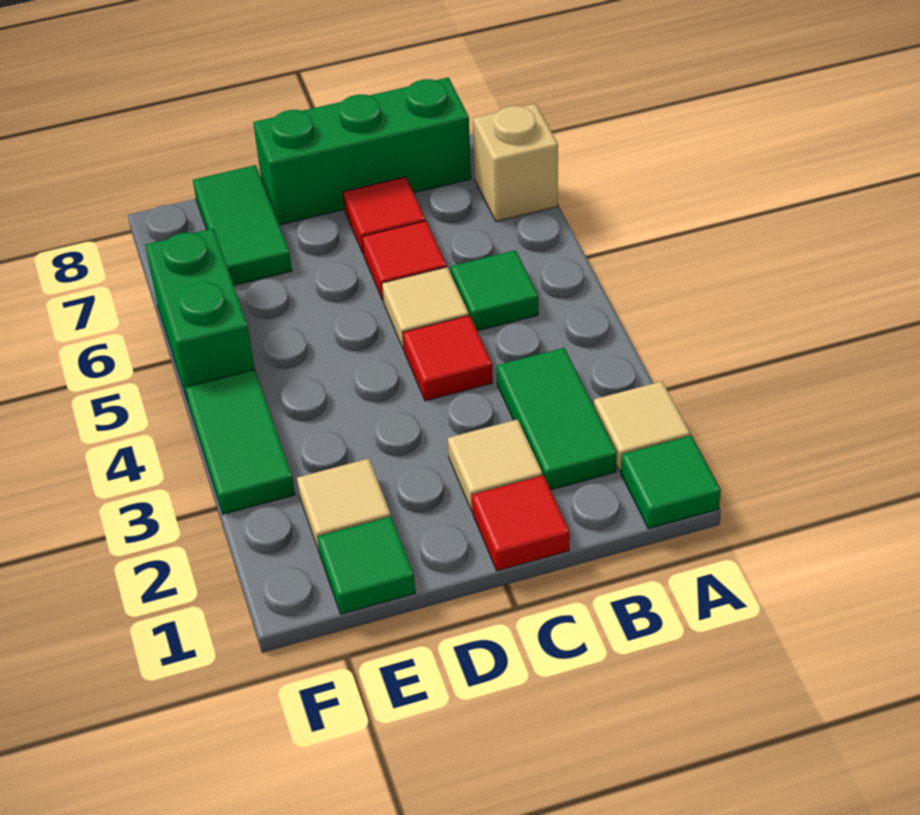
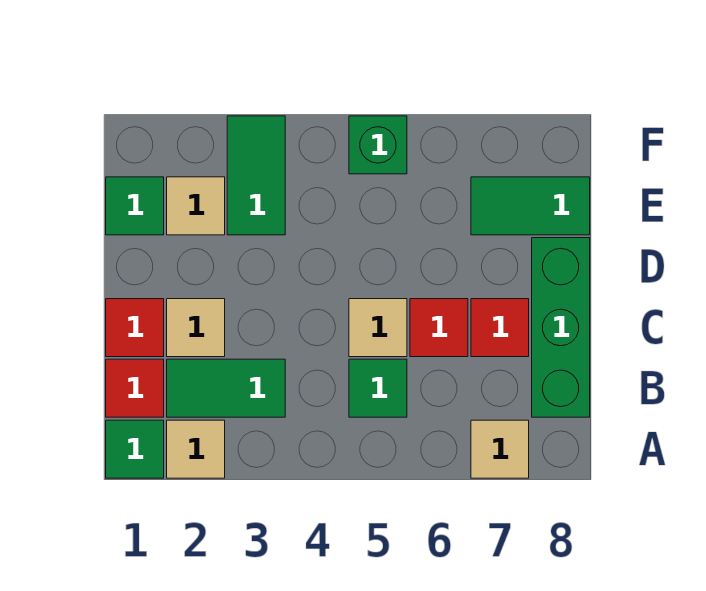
tan brick A7 level 1 -> tan tile A7 level 1
red tile C4 level 1 -> red tile B1 level 1
green tile F3:F4 level 1 -> green tile E3:F3 level 1
green brick F5:F6 level 1 -> green brick F5 level 1

